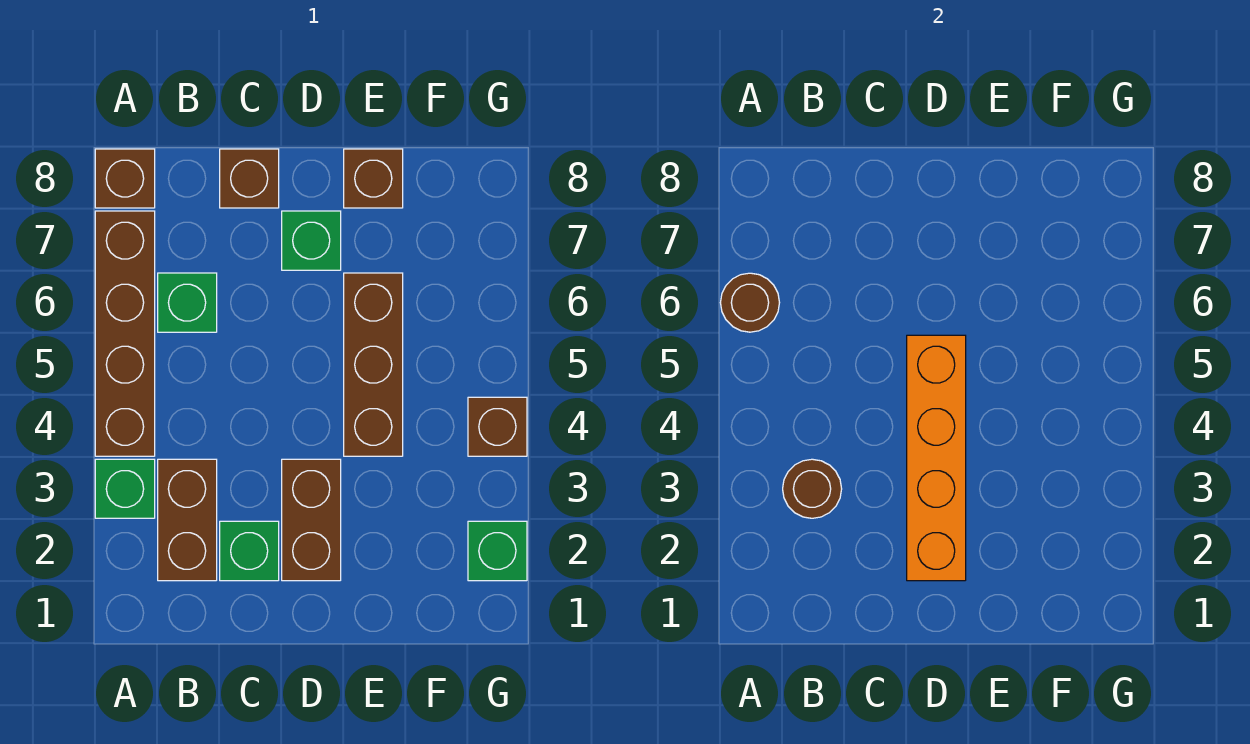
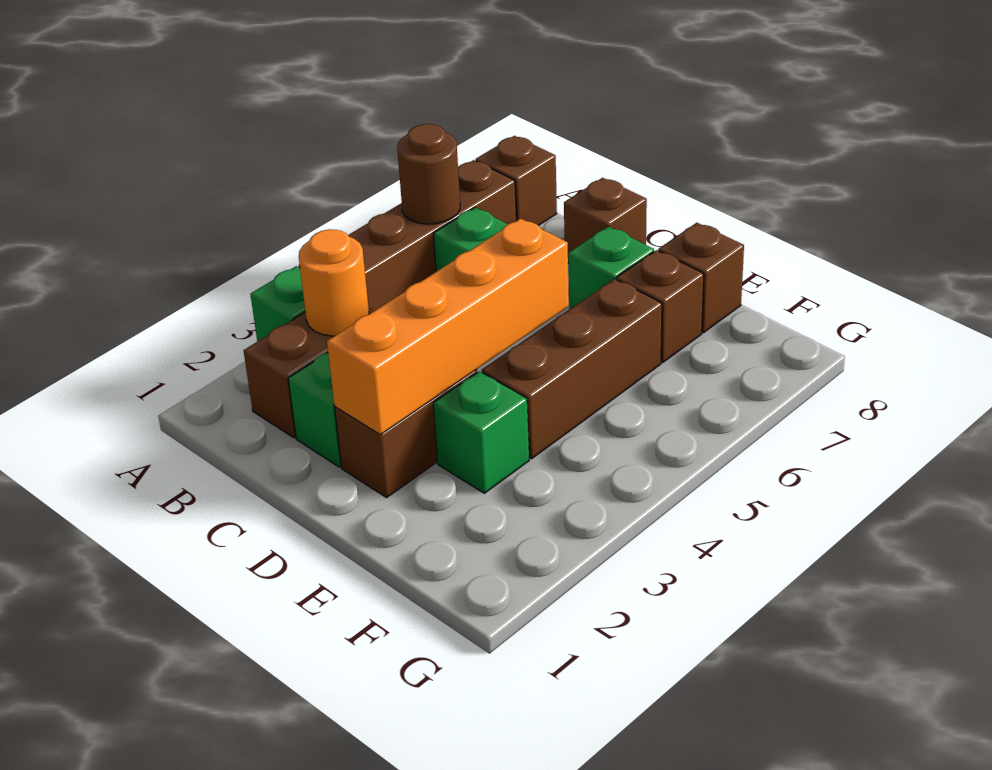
brown round brick B3 level 2 -> orange round brick B3 level 2
green brick G2 level 1 -> green brick E3 level 1
brown brick G4 level 1 -> brown brick E7 level 1

